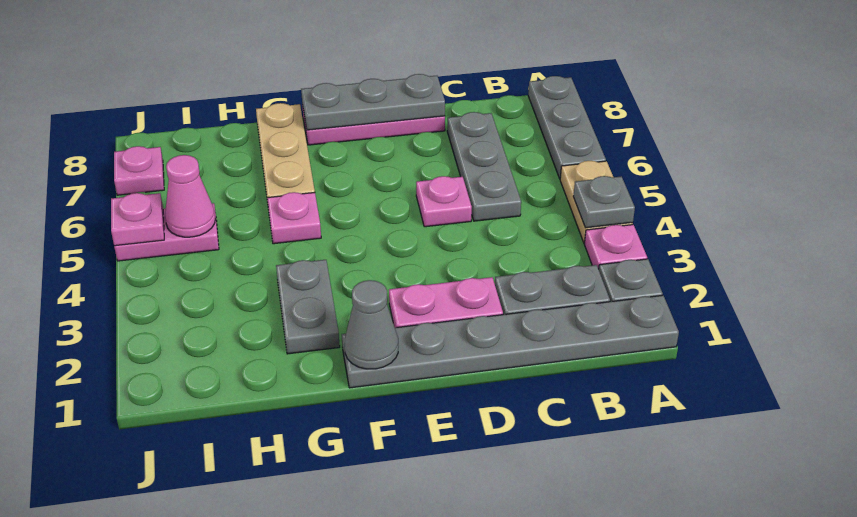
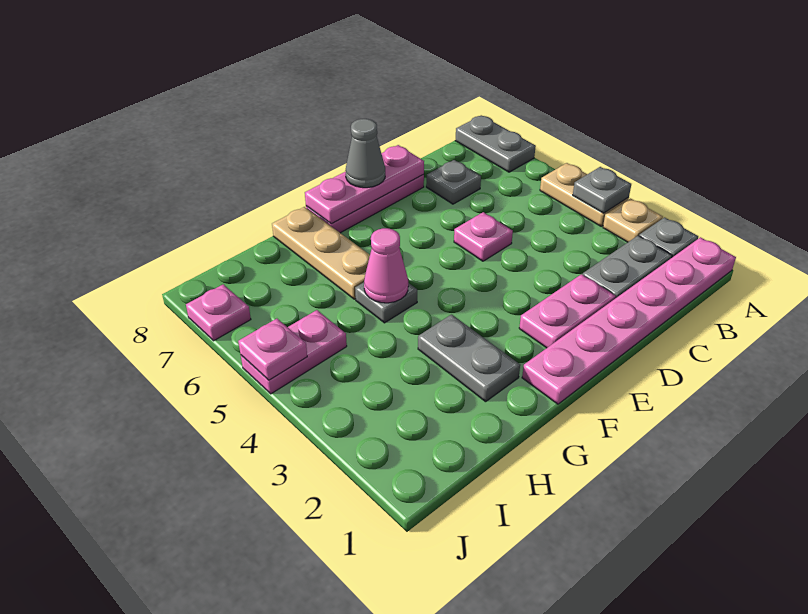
grey plate A1:F1 level 1 -> pink plate A1:F1 level 1
pink plate A3 level 1 -> tan plate A3 level 1
grey plate A6:A8 level 1 -> grey plate A7:A8 level 1
grey plate C5:C7 level 1 -> grey plate C7 level 1
grey plate D8:F8 level 2 -> pink plate D8:F8 level 2
grey cone F1 level 2 -> grey cone E8 level 3
pink plate G5 level 1 -> grey plate G5 level 1
pink cone I5 level 2 -> pink cone G5 level 2

